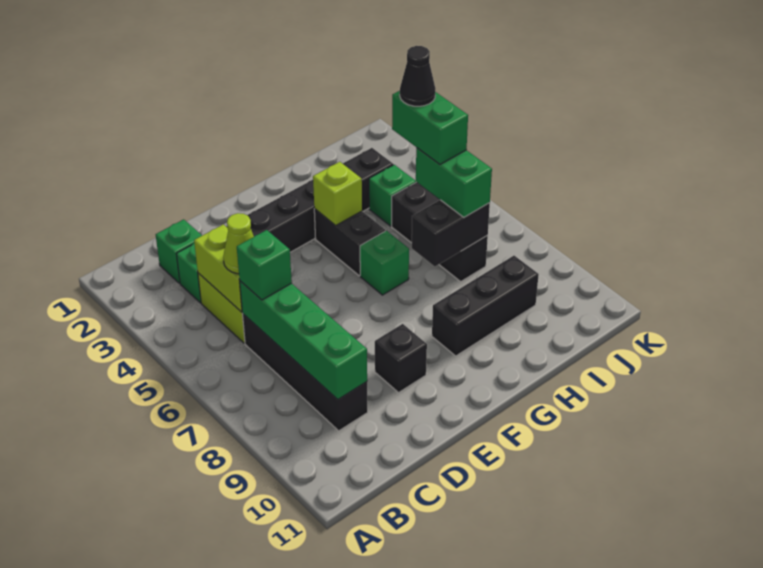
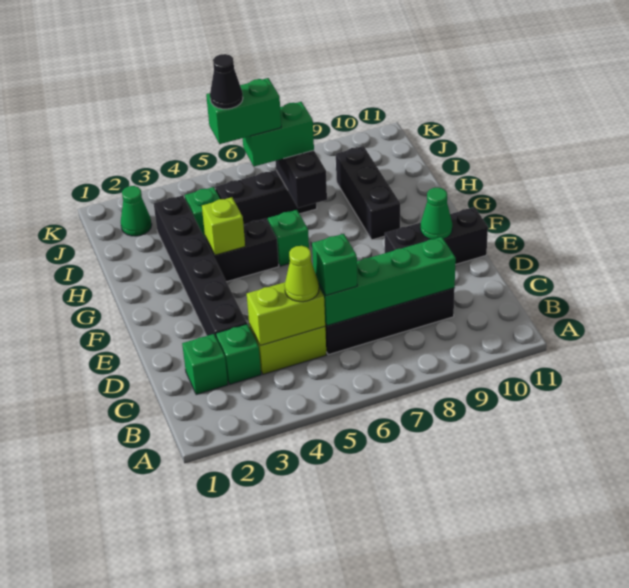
black brick E9 level 1 -> black brick E9:E11 level 1
none -> green cone E10 level 2
none -> green cone J2 level 1

